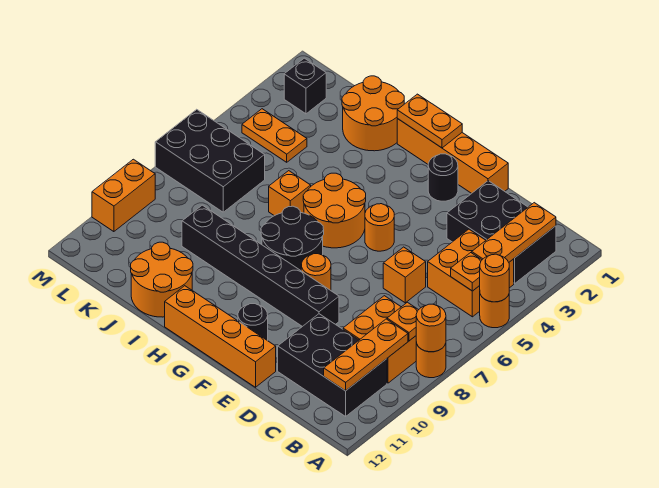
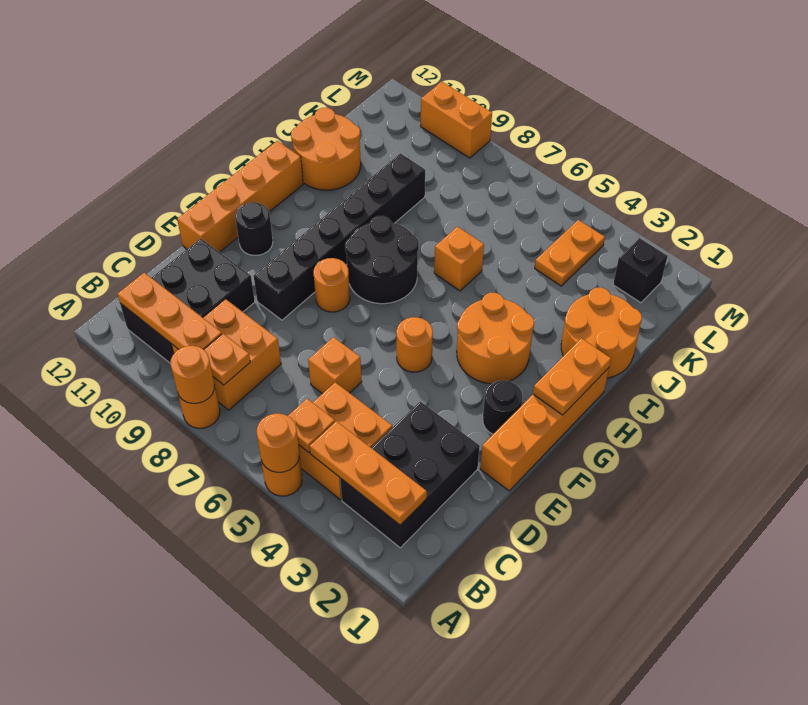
orange round brick G5:H6 level 1 -> orange round brick G3:H4 level 1
black brick K6:M7 level 1 -> none

